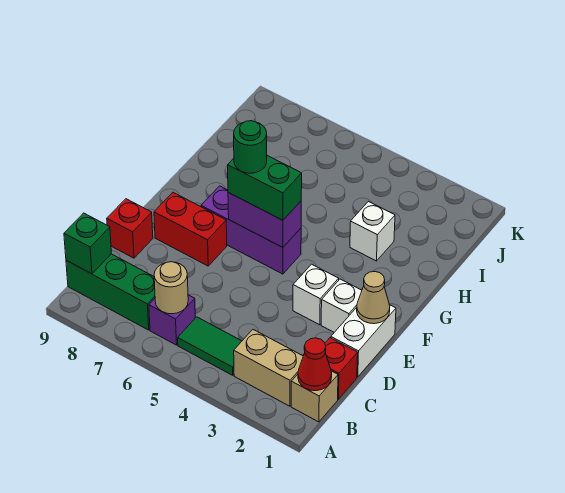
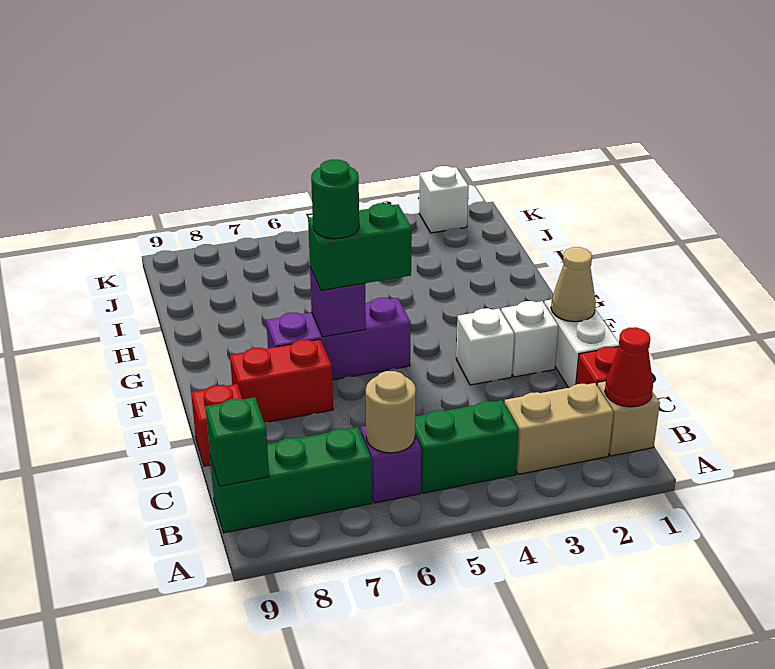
green tile B4:B5 level 1 -> green brick B4:B5 level 1
purple brick F5:F6 level 2 -> purple brick F6 level 2
white brick H3 level 1 -> white brick K2 level 1

